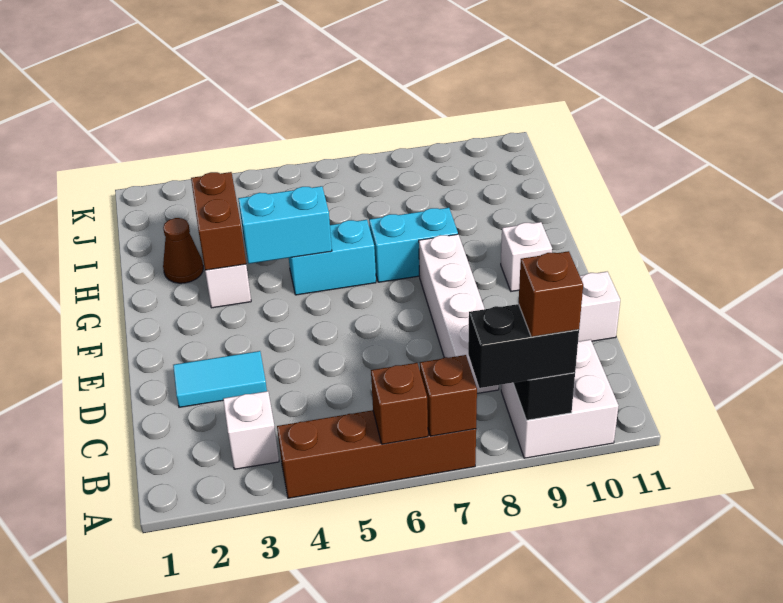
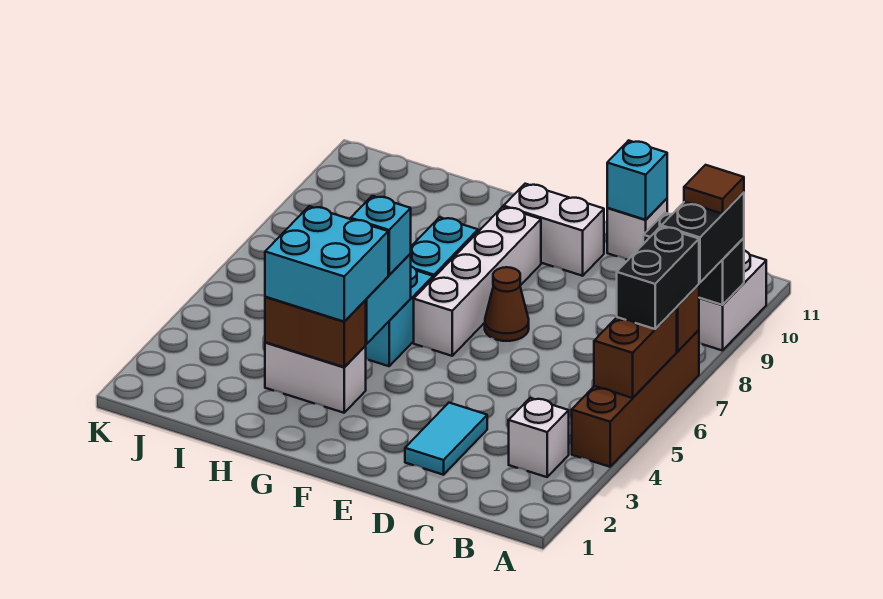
brown brick A6 level 2 -> brown brick A5:A6 level 2
none -> black brick A6:A7 level 3
brown brick A9 level 4 -> brown tile A9 level 4
white brick C8:F8 level 1 -> white brick F6:F9 level 1
none -> cyan brick D11 level 2
white brick F10 level 1 -> white brick E10:F10 level 1
none -> cyan brick G3:H4 level 3
none -> cyan brick G5 level 3
brown cone H2 level 1 -> brown cone E7 level 1

